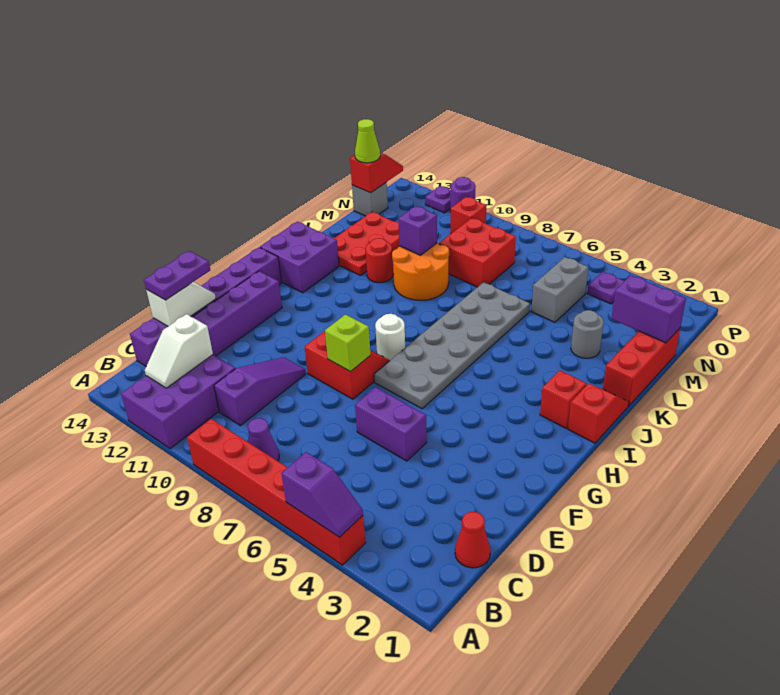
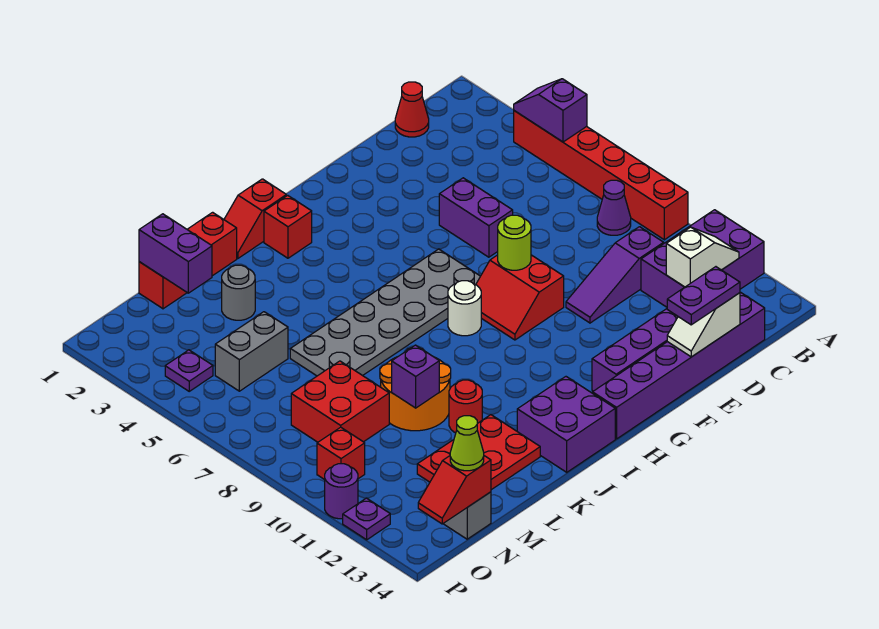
lime brick F8 level 2 -> lime round brick F8 level 2

